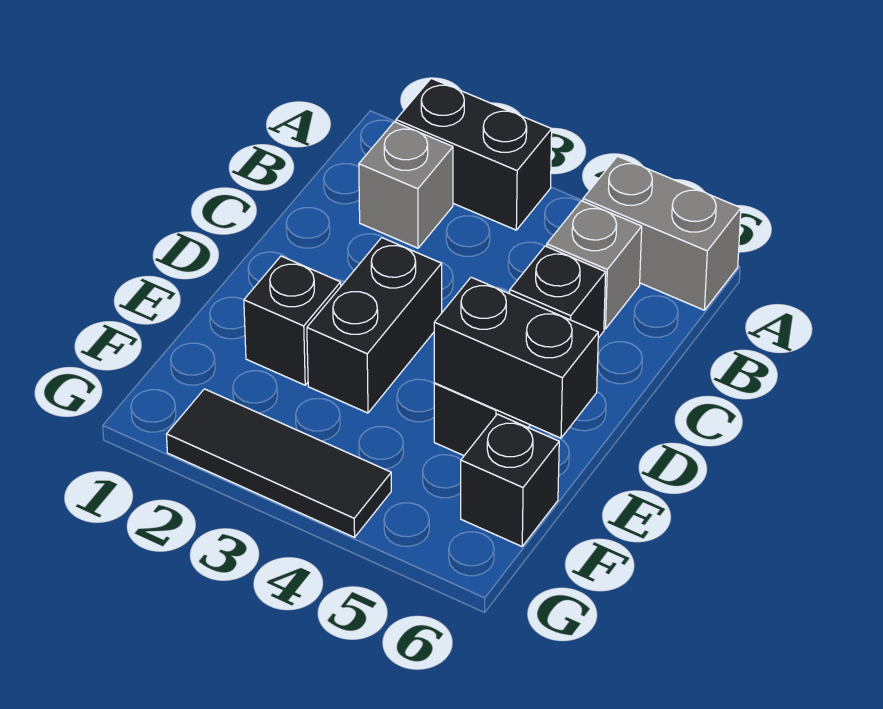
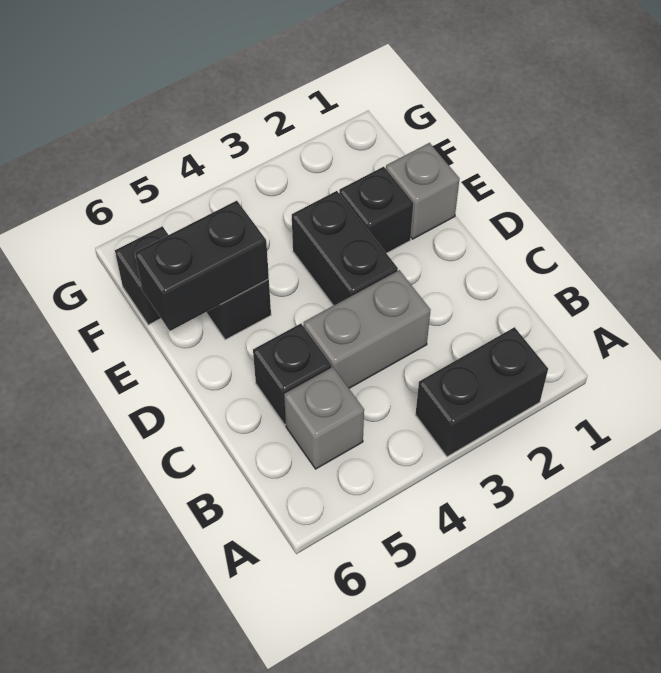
grey brick A5:A6 level 1 -> grey brick C3:C4 level 1
grey brick B2 level 1 -> grey brick E1 level 1
black tile G2:G4 level 1 -> none

